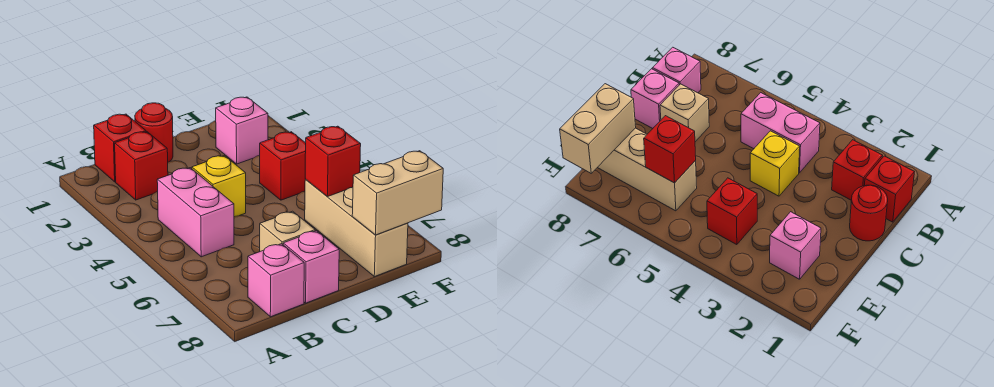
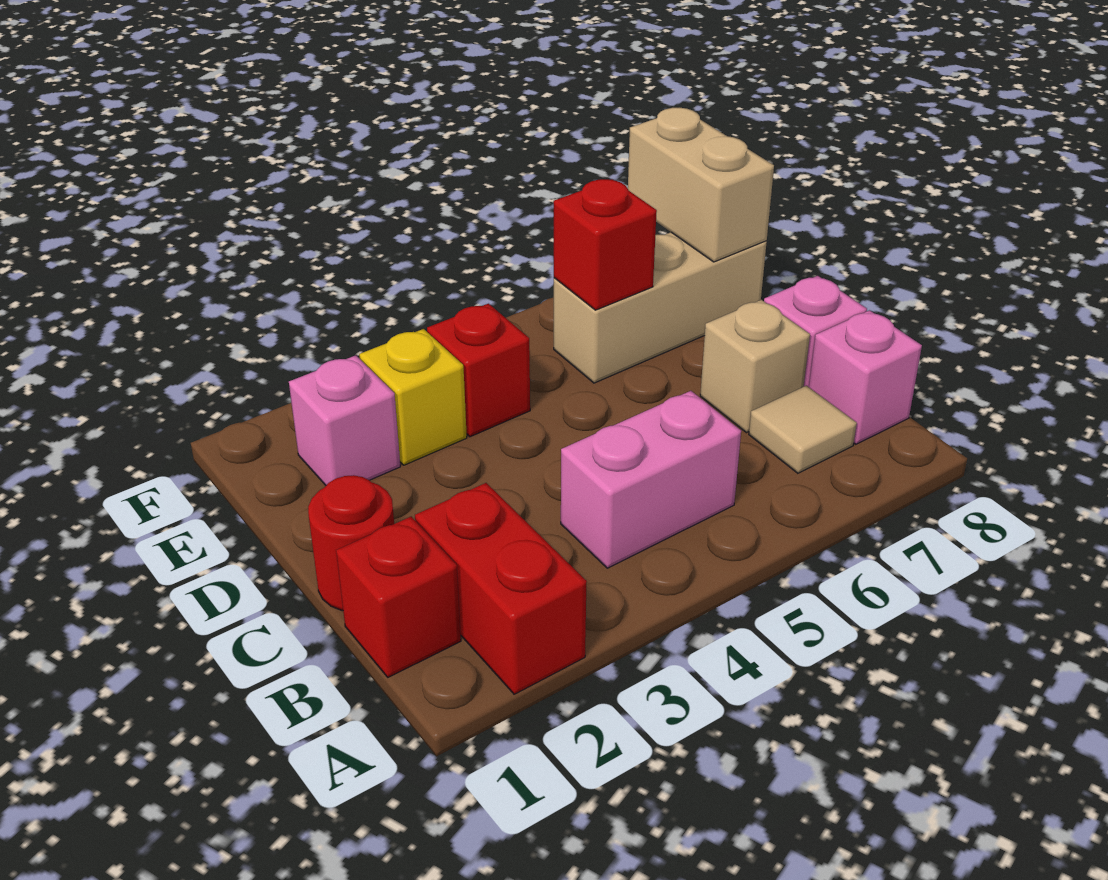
red brick B2 level 1 -> red brick A2:B2 level 1
none -> tan tile B7 level 1
yellow brick C4 level 1 -> yellow brick E3 level 1

